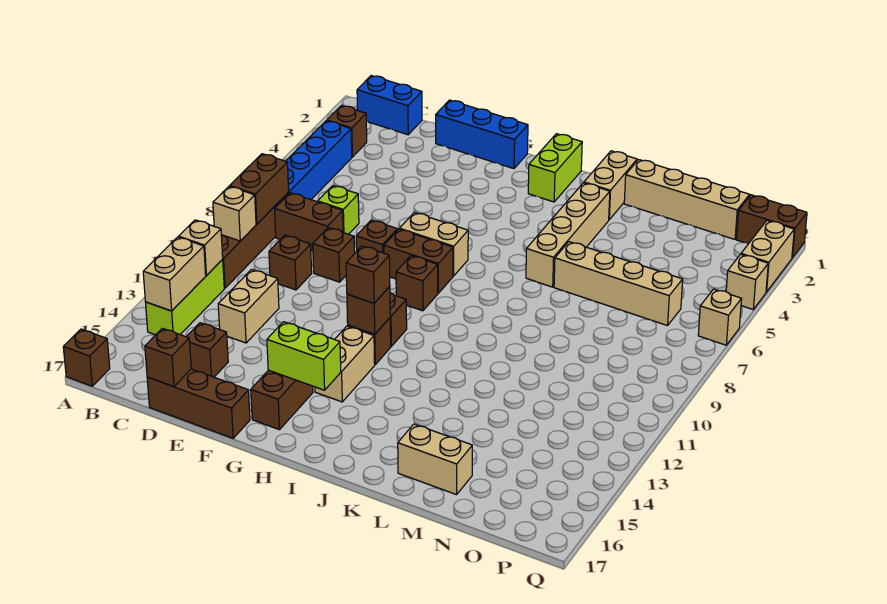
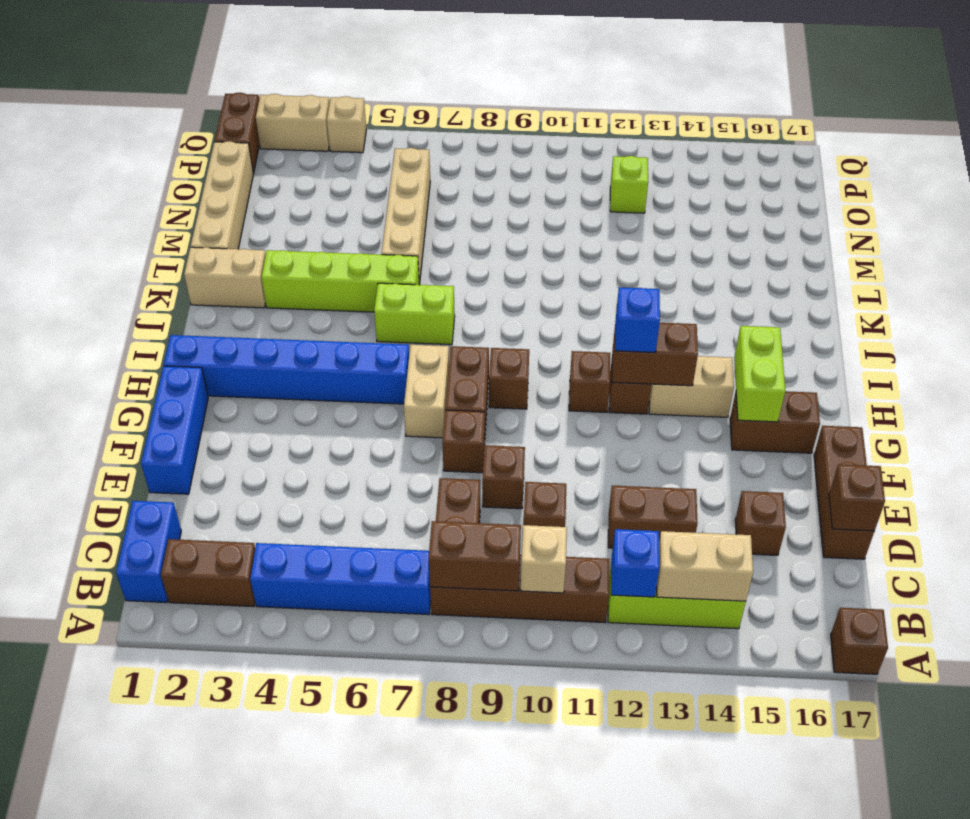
brown brick B3 level 1 -> brown brick B2:B3 level 1
tan brick B12 level 2 -> blue brick B12 level 2
lime brick D7 level 1 -> lime brick O12 level 1
tan brick D12:D13 level 1 -> brown brick D12:D13 level 1
none -> blue brick H1:H6 level 1
brown brick H12 level 2 -> brown brick H12:H13 level 2
brown brick H12 level 3 -> blue brick H12 level 3
lime brick I1:I2 level 1 -> lime brick J6:J7 level 1
tan brick K3:K6 level 1 -> lime brick K3:K6 level 1
tan brick L16:M16 level 1 -> none
tan brick Q6 level 1 -> none

